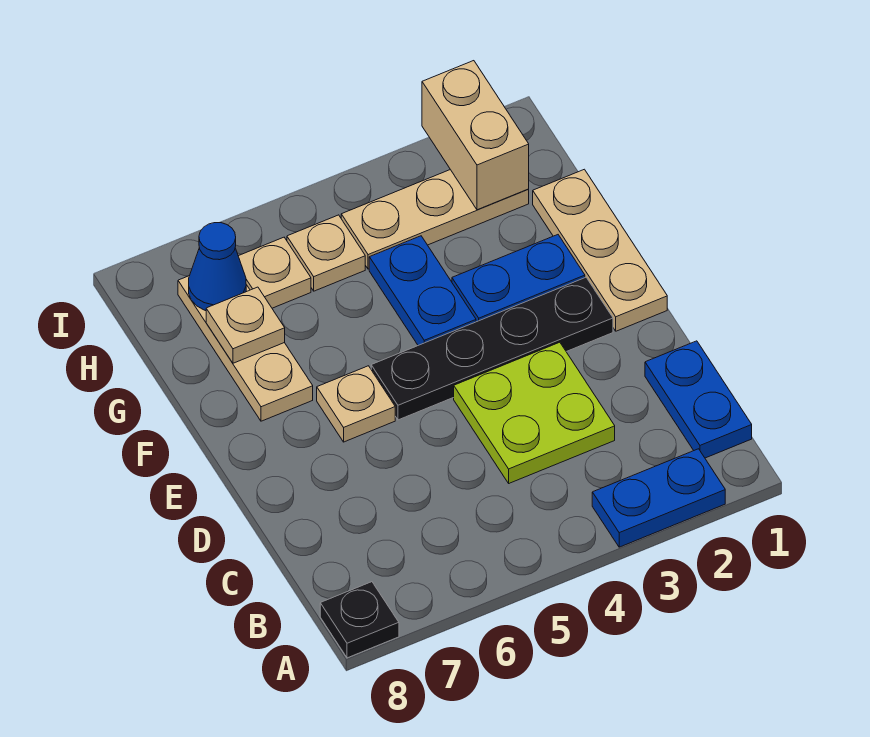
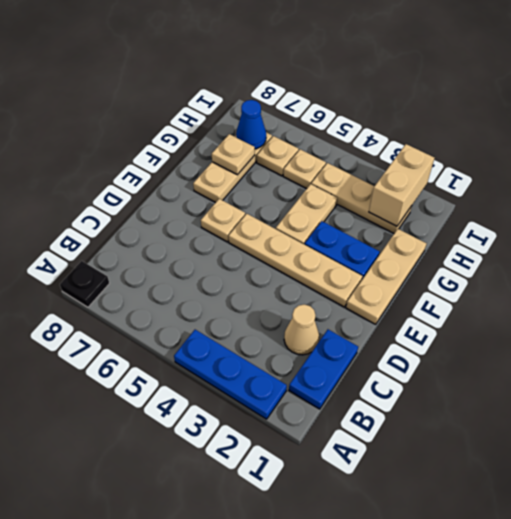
blue plate A2:A3 level 1 -> blue plate A2:A4 level 1
none -> tan cone C2 level 1
lime plate C3:D4 level 1 -> none
black plate E2:E5 level 1 -> tan plate E2:E5 level 1
blue plate F4:G4 level 1 -> tan plate F4:G4 level 1

